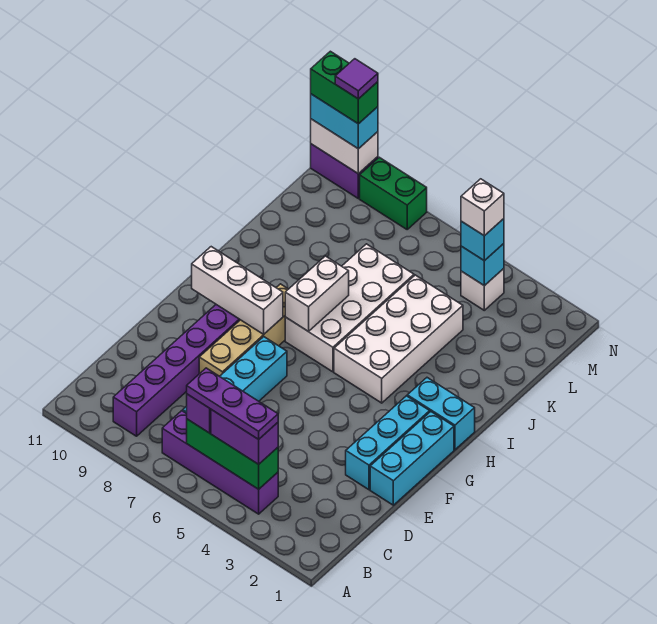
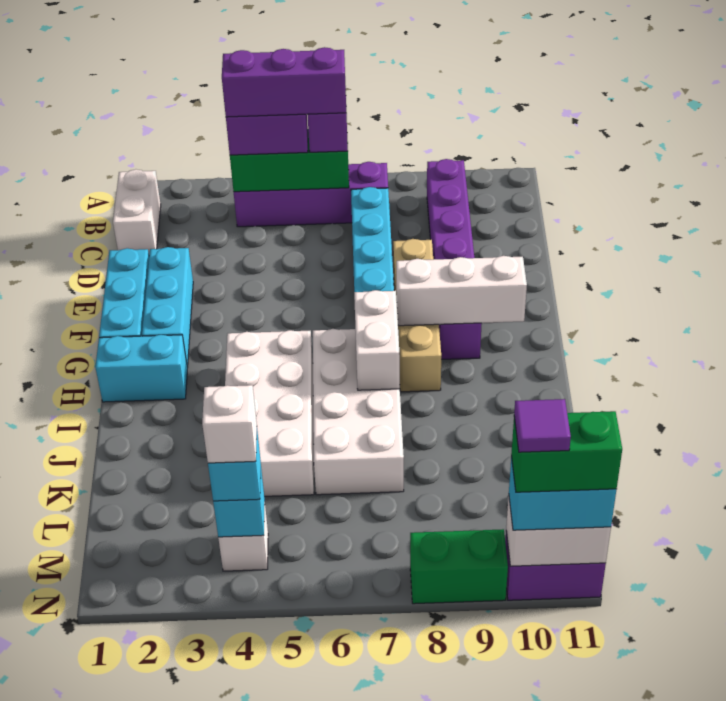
none -> white brick B1:C1 level 1
purple plate B4:B6 level 4 -> purple brick B4:B6 level 4

